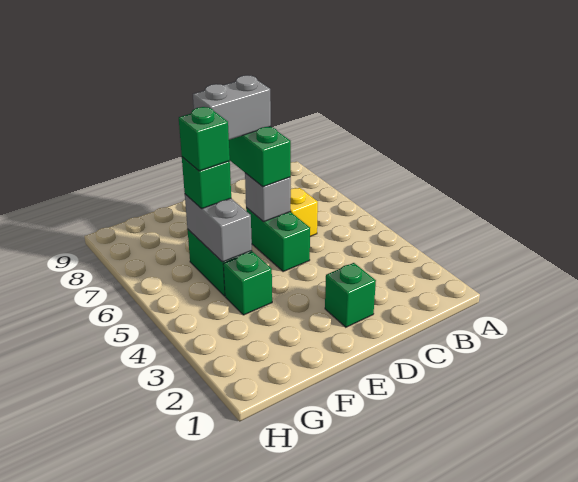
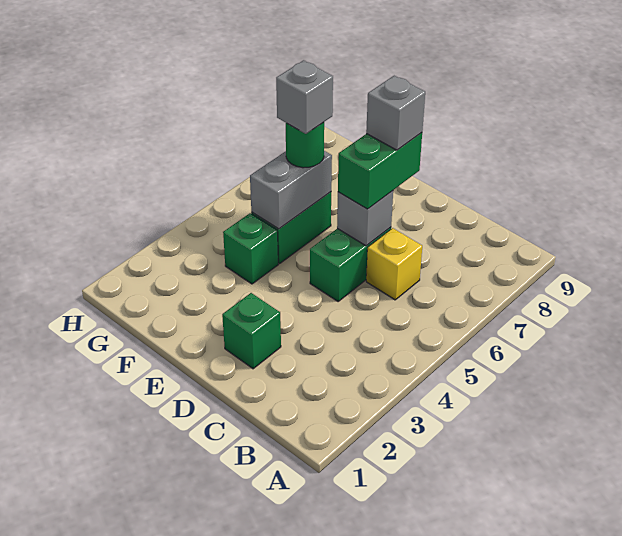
grey brick D7:E7 level 4 -> grey brick D7 level 4
green brick F6 level 3 -> green round brick F6 level 3
green brick F6 level 4 -> grey brick F6 level 4

